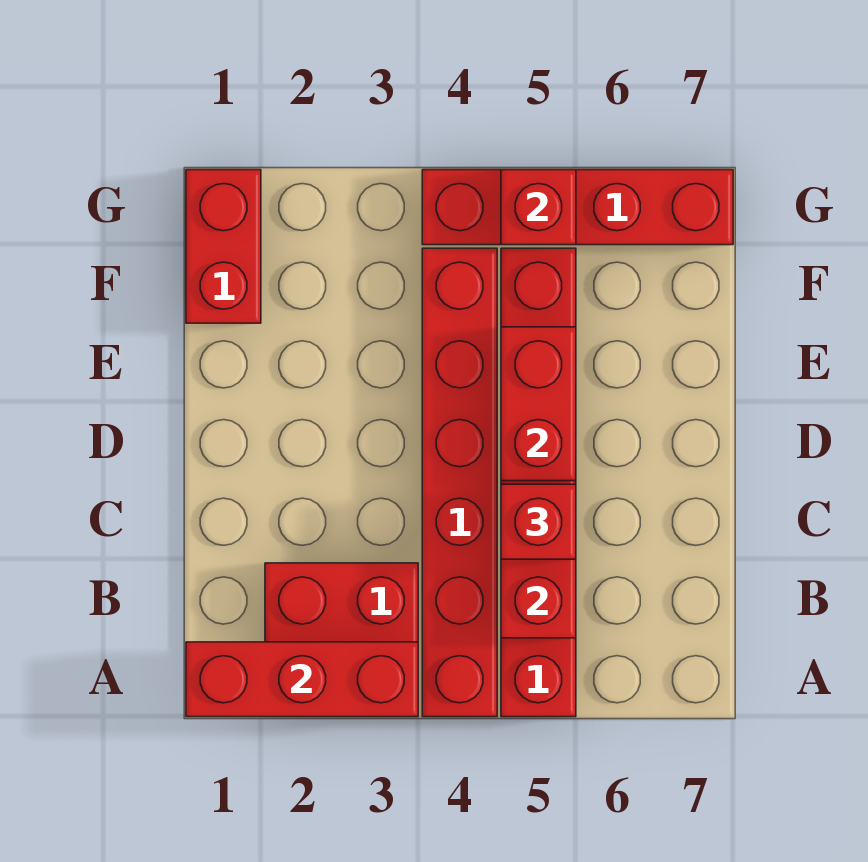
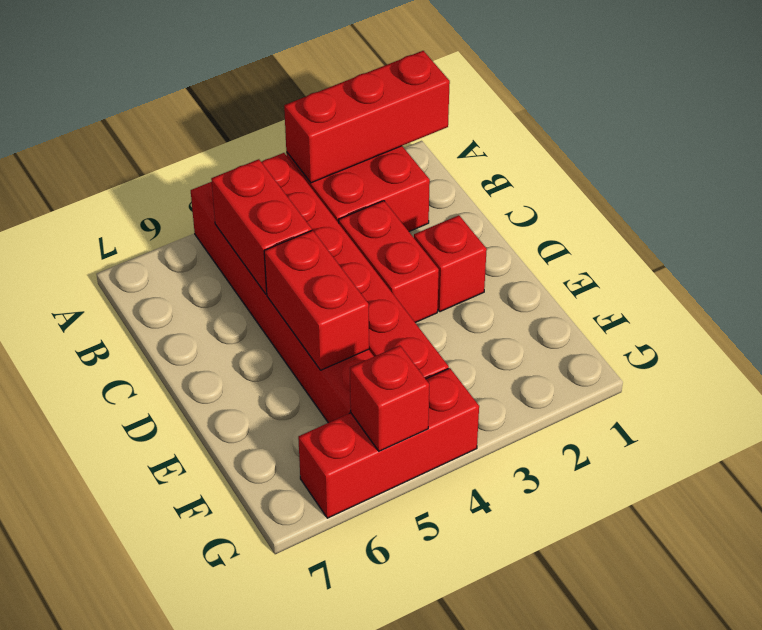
red brick C5 level 3 -> red brick D2 level 1
red brick F1:G1 level 1 -> red brick C3:D3 level 1
red brick G4:G7 level 1 -> red brick G4:G6 level 1

